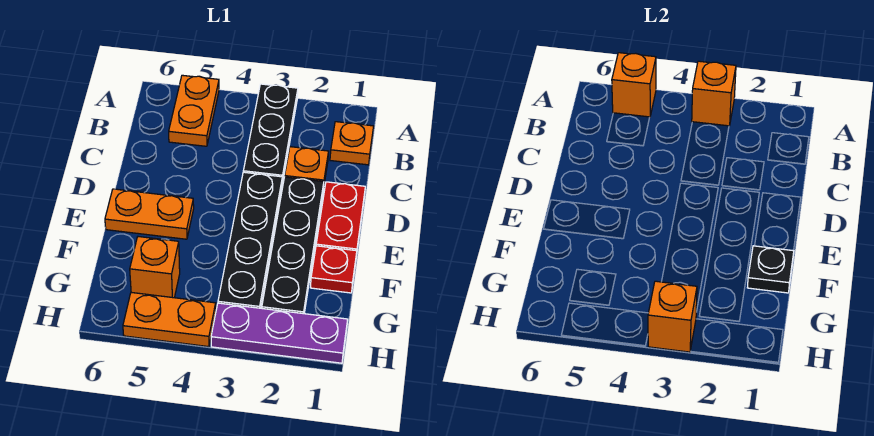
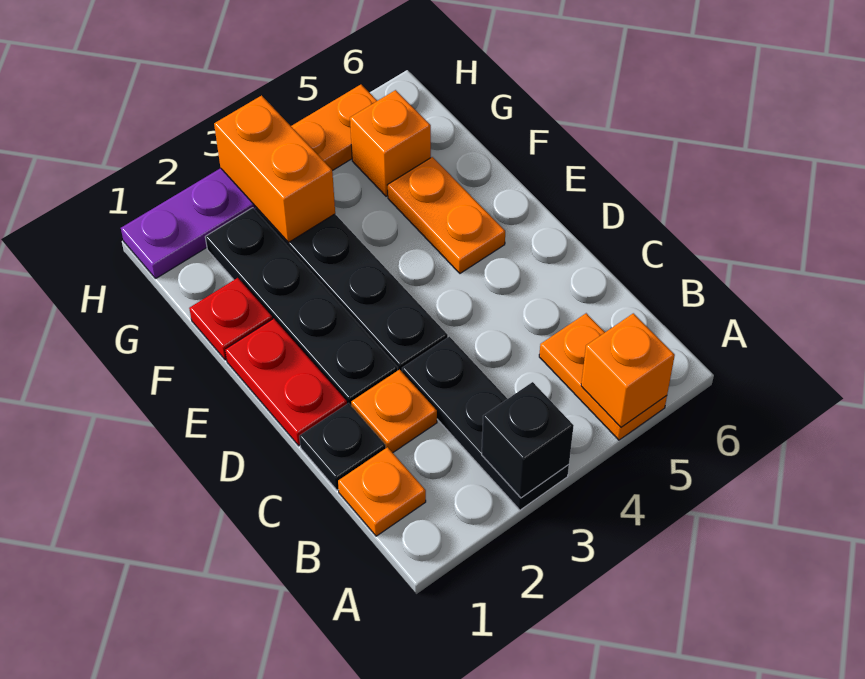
orange brick A3 level 2 -> black brick A3 level 2
orange plate E5:E6 level 1 -> orange plate E5:F5 level 1
black plate F1 level 2 -> black plate C1 level 1
orange brick H3 level 2 -> orange brick G3:H3 level 2

